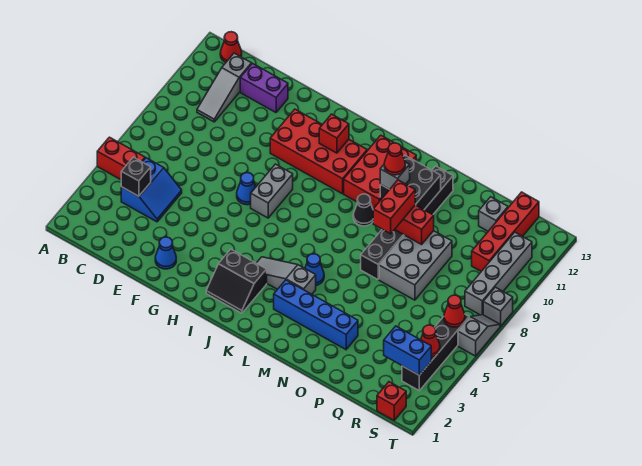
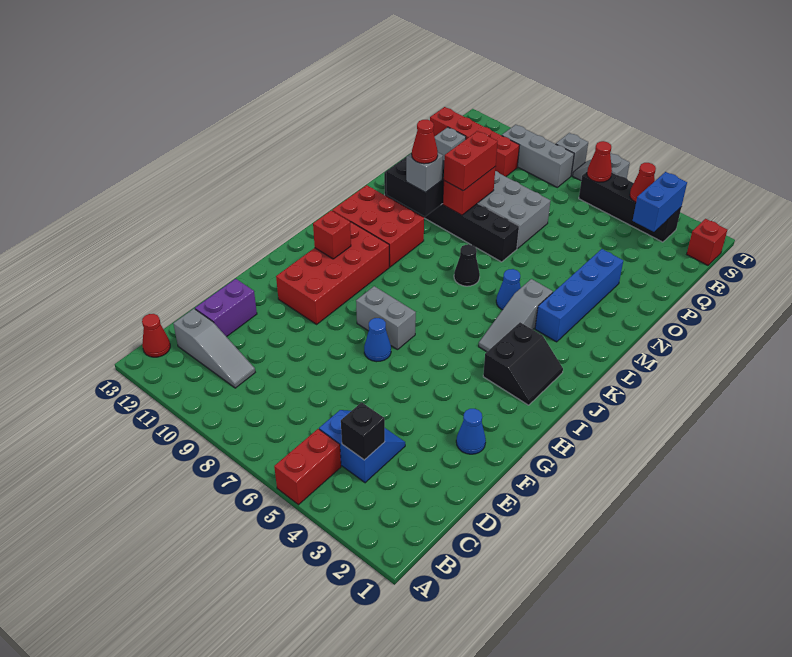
black cone L9 level 1 -> black cone L7 level 1
red brick N8:N9 level 3 -> red brick N9:O9 level 3
grey brick S8:S11 level 1 -> grey brick S8:S10 level 1

